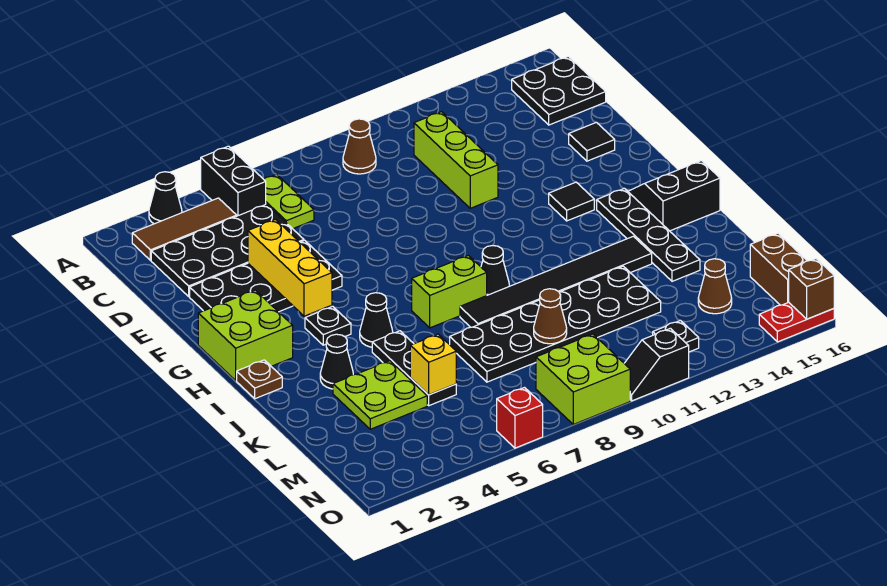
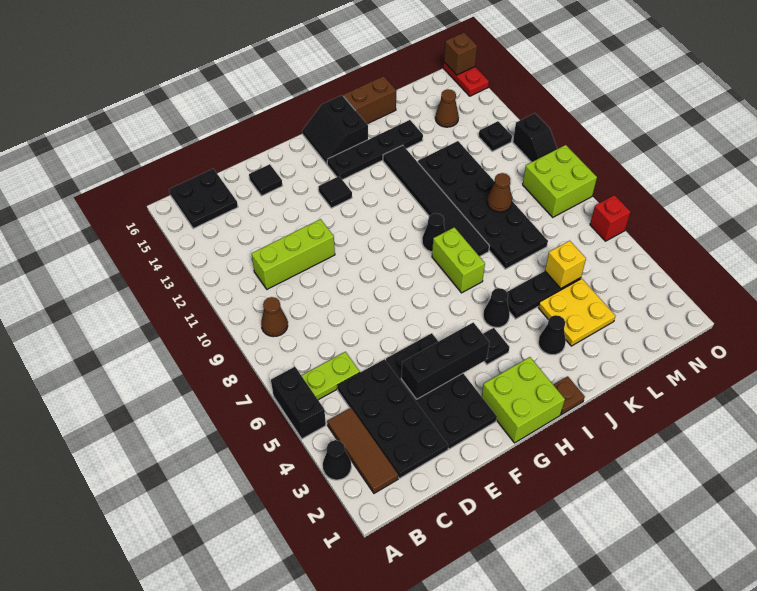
black brick A5:B5 level 1 -> black brick A5:A6 level 1
yellow brick E4:G4 level 2 -> black brick E4:G4 level 2
lime plate K3:L4 level 1 -> yellow plate K3:L4 level 1
brown brick M16:N16 level 1 -> brown brick J16:K16 level 1

